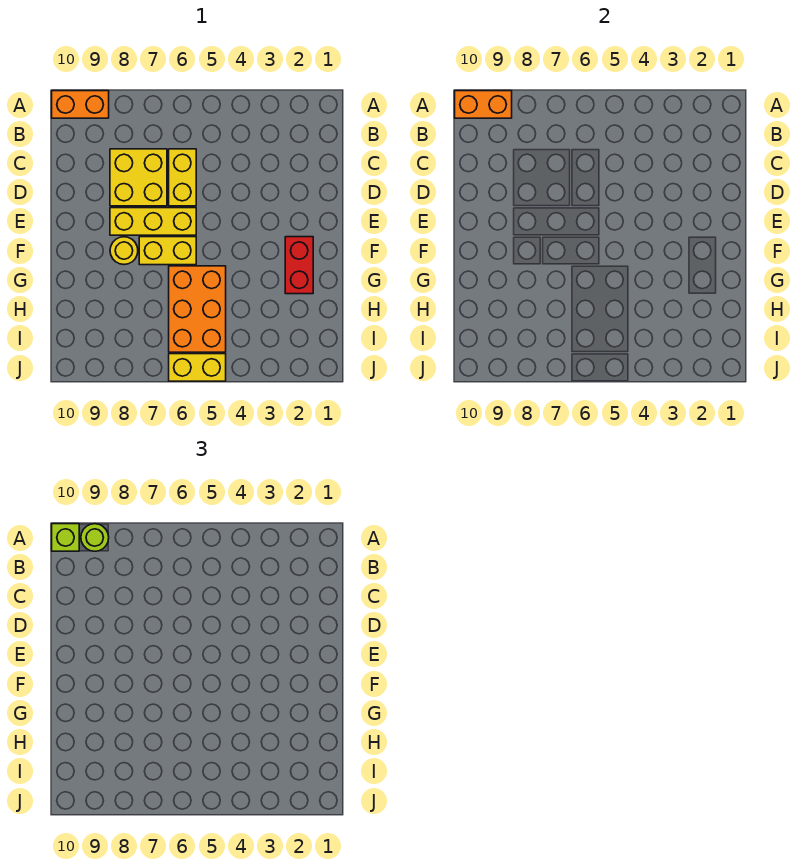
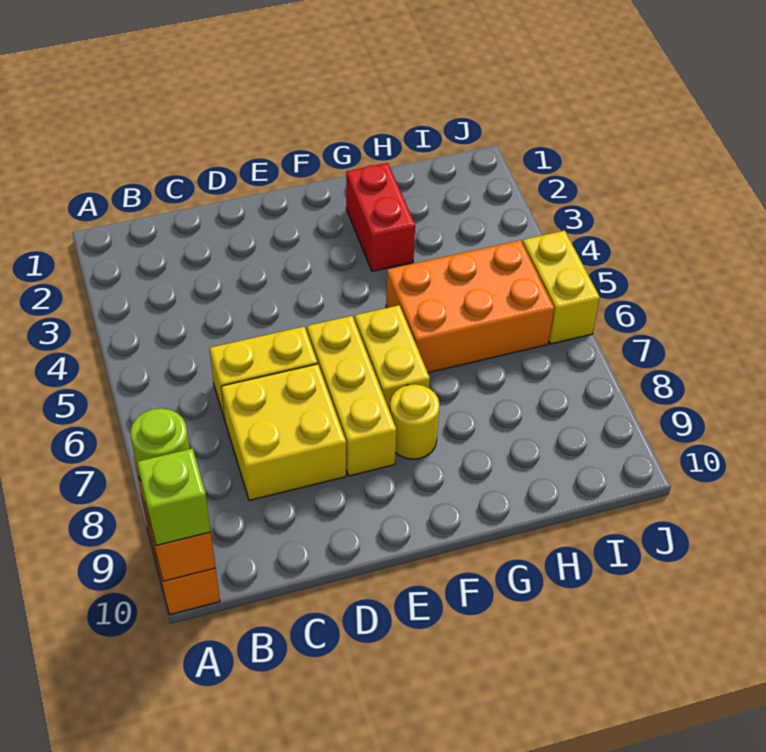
red brick F2:G2 level 1 -> red brick G2:G3 level 1

